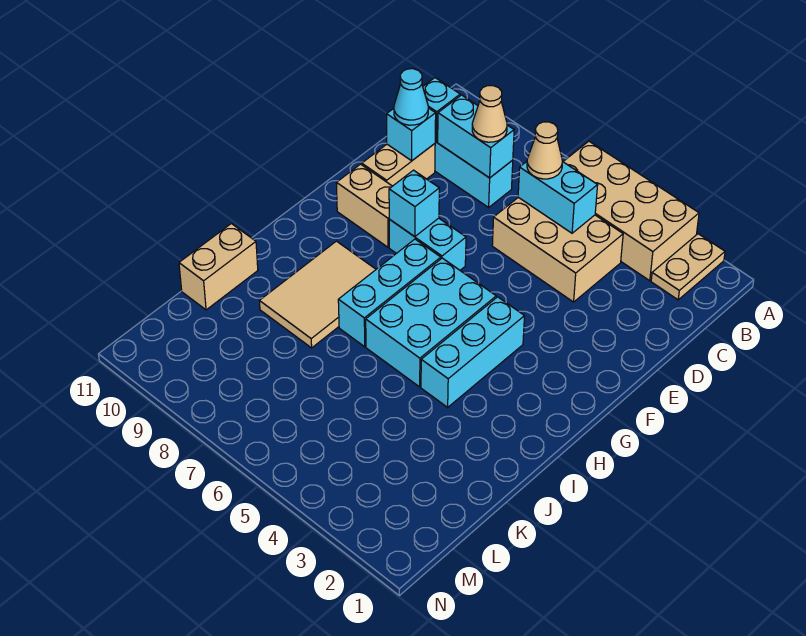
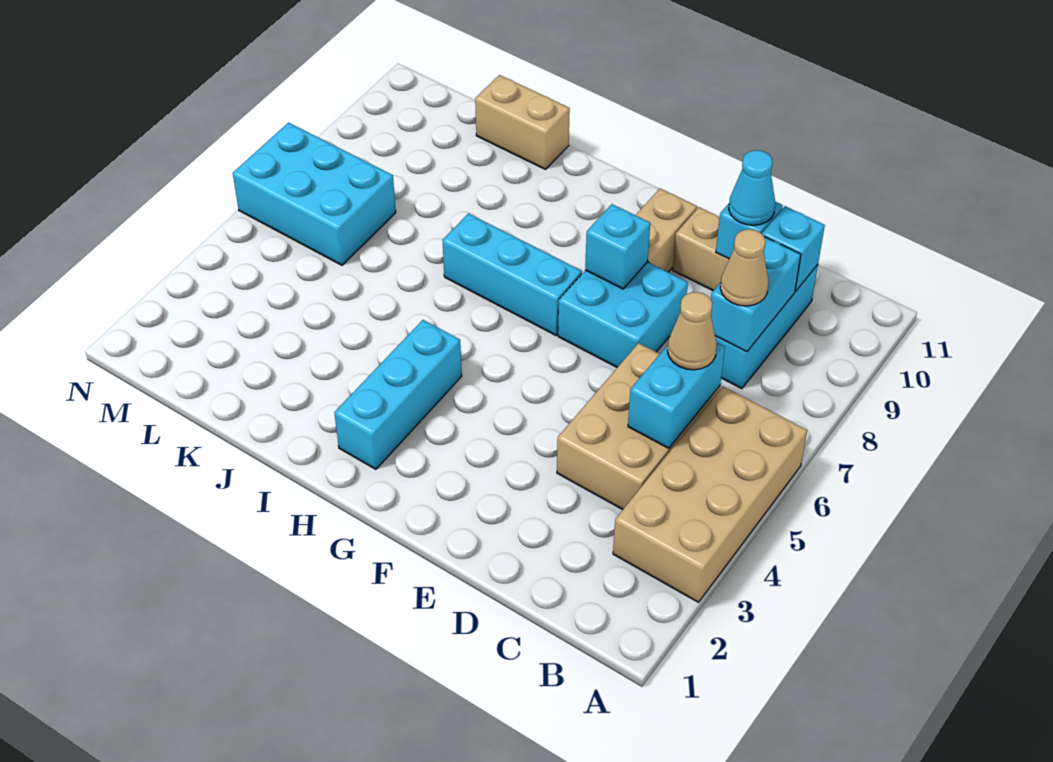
tan plate A2:B2 level 1 -> none
cyan brick F7:F8 level 1 -> cyan brick E7:F8 level 1
cyan brick G4:I4 level 1 -> cyan brick H2:H4 level 1
cyan brick G5:I6 level 1 -> cyan brick L6:N7 level 1
tan tile H8:J9 level 1 -> none

